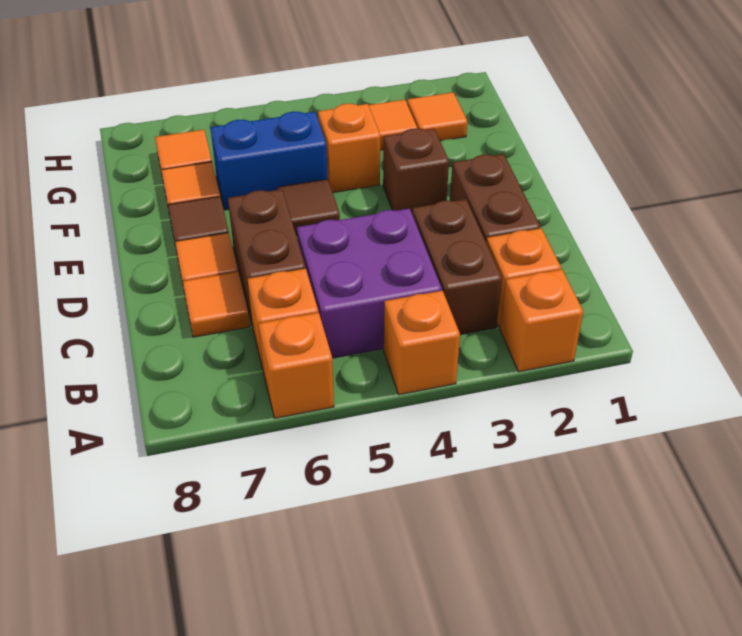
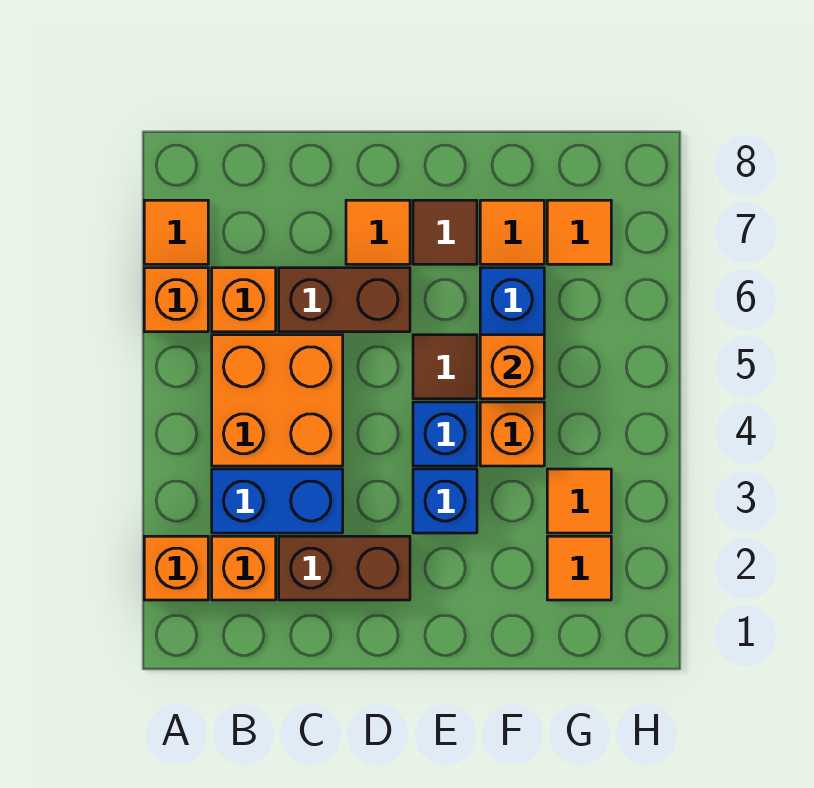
orange brick A4 level 1 -> orange brick F5 level 2
brown brick B3:C3 level 1 -> blue brick B3:C3 level 1
purple brick B4:C5 level 1 -> orange brick B4:C5 level 1
orange tile C7 level 1 -> orange tile A7 level 1
brown brick E3 level 1 -> blue brick E3 level 1
none -> blue brick E4 level 1

